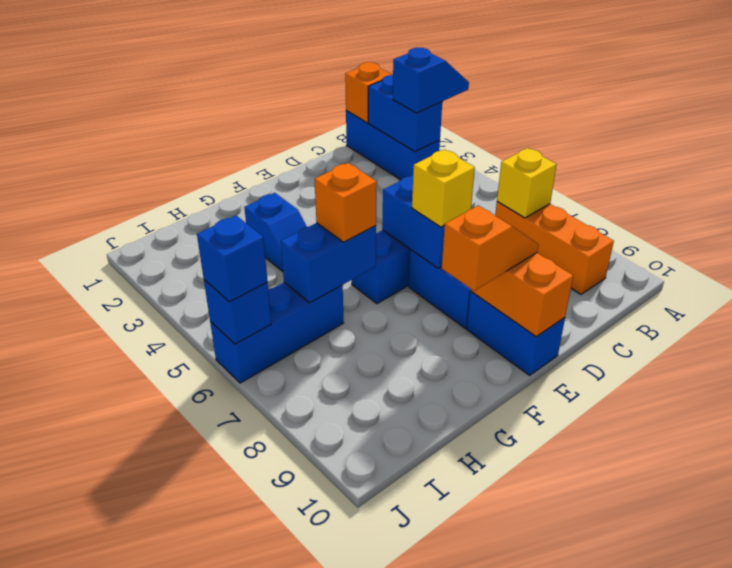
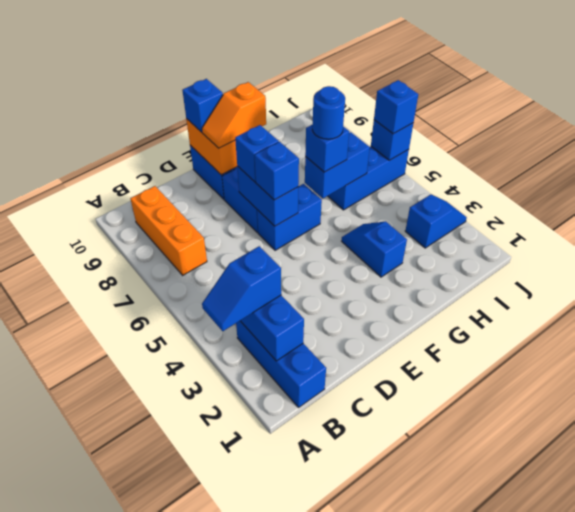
orange brick B1 level 2 -> none
yellow brick B7 level 2 -> none
none -> blue brick E6 level 3
yellow brick E7 level 3 -> blue brick E7 level 3
none -> blue brick E10 level 3
orange brick G6 level 3 -> blue brick G6 level 3
none -> blue round brick G6 level 4
none -> blue slope I3:J3 level 1 top I

